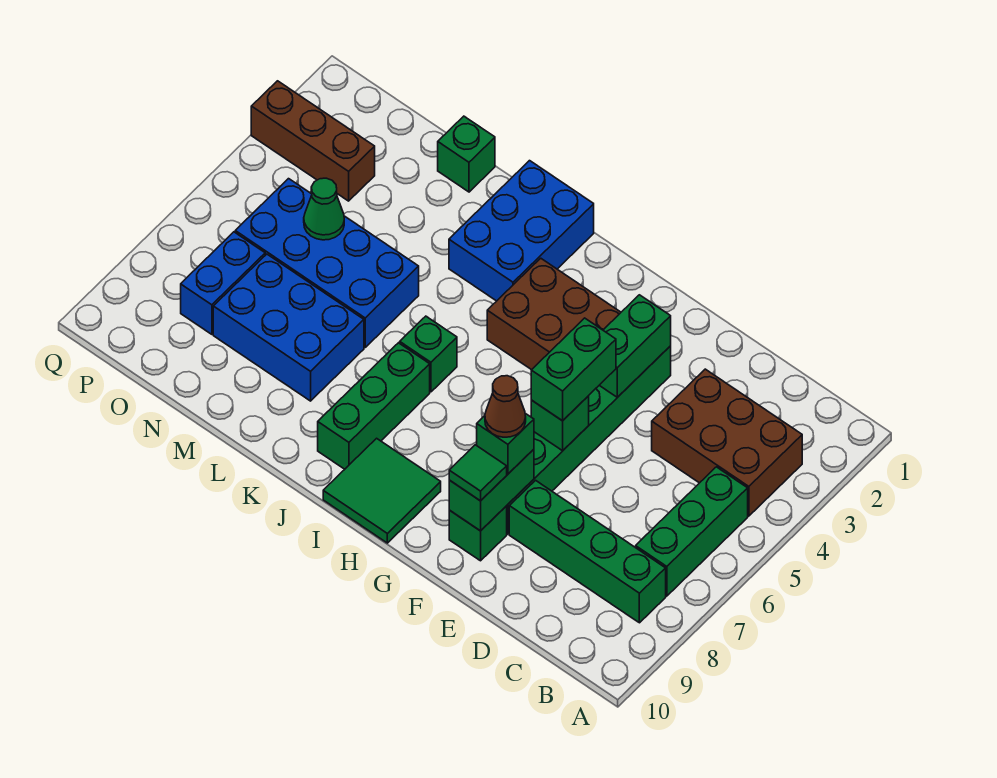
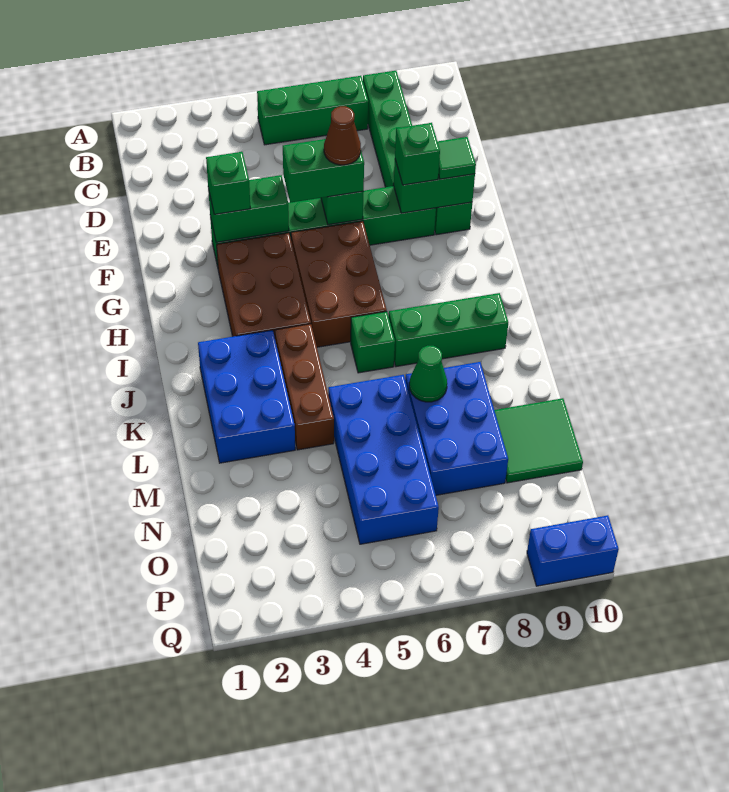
brown brick B3:D4 level 1 -> brown brick G5:I6 level 1
brown cone F8 level 4 -> brown cone F6 level 4
green tile H9:I10 level 1 -> green tile M9:N10 level 1
blue brick J1:K3 level 1 -> blue brick J2:L3 level 1
green brick M1 level 1 -> green brick F3 level 3
green cone N5 level 2 -> green cone L7 level 2
brown brick O3:Q3 level 1 -> brown brick J4:L4 level 1
blue brick O7:O8 level 1 -> blue brick Q9:Q10 level 1

